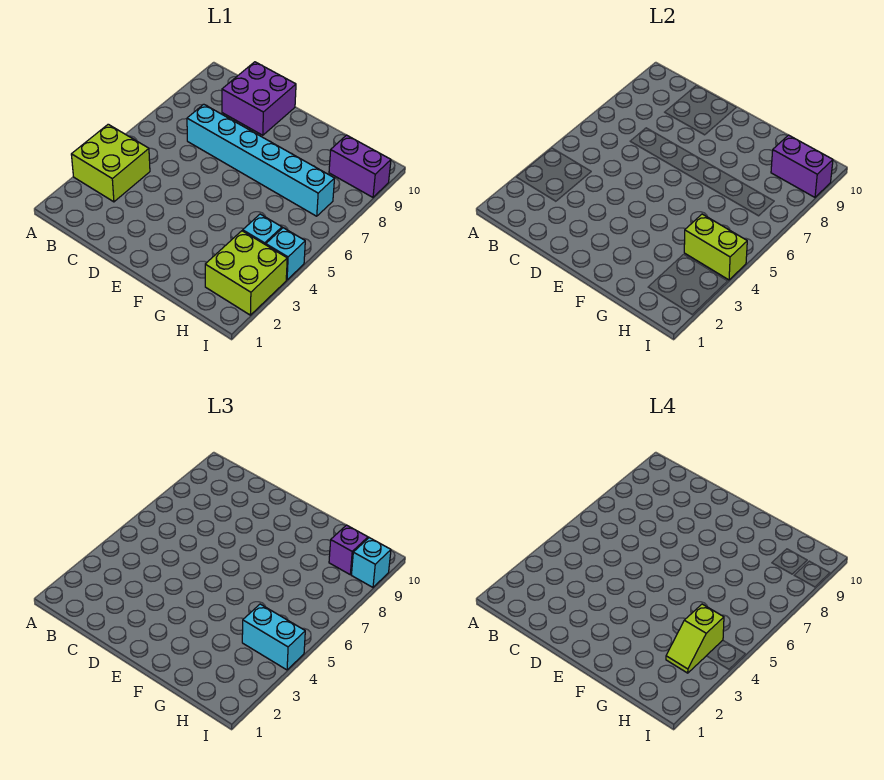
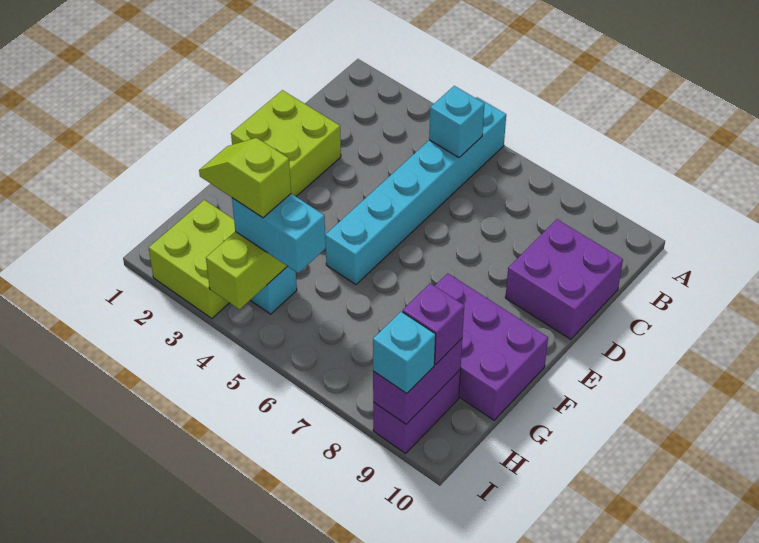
lime brick A3:B4 level 1 -> lime brick D1:E2 level 1
cyan brick C7:H7 level 1 -> cyan brick A5:F5 level 1
none -> purple brick F8:G10 level 1
cyan brick H4:I4 level 3 -> cyan brick H4:H5 level 3
cyan brick I4 level 1 -> cyan brick B5 level 2

